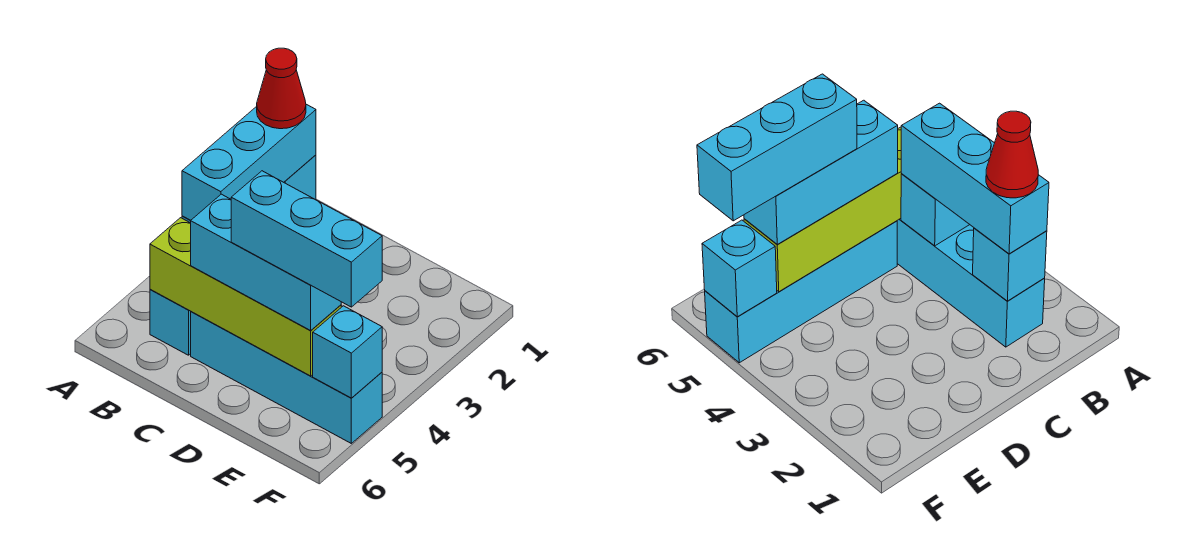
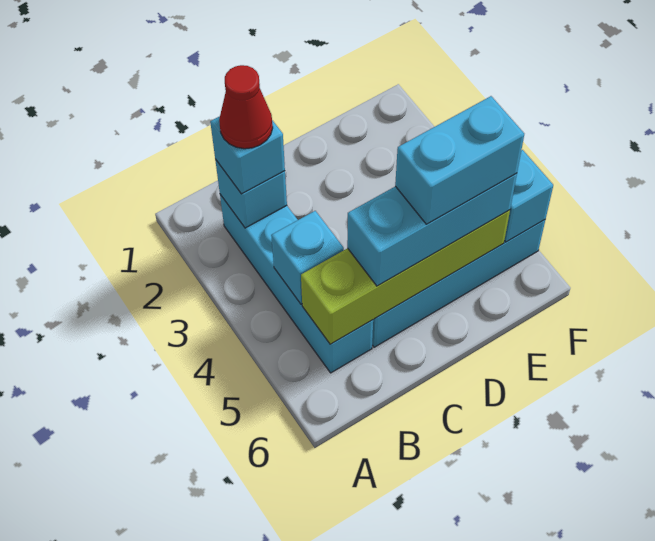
cyan brick B2:B4 level 3 -> cyan brick B2 level 3
cyan brick D5:F5 level 4 -> cyan brick D5:E5 level 4

